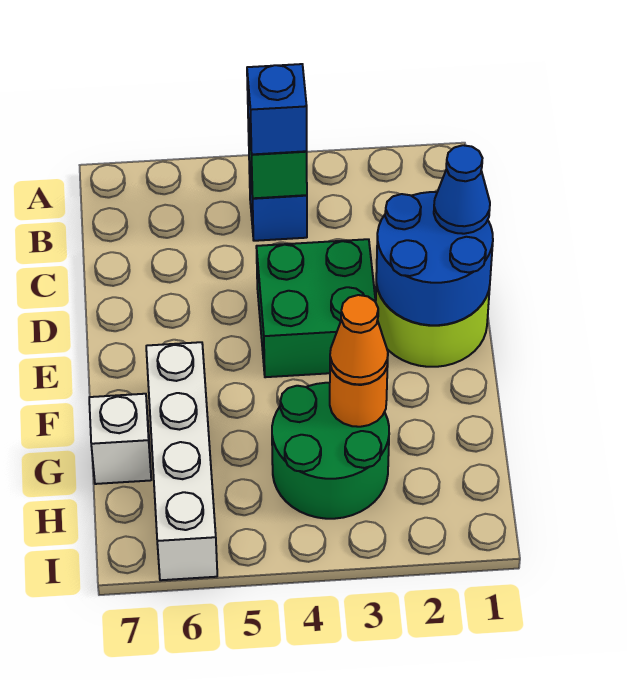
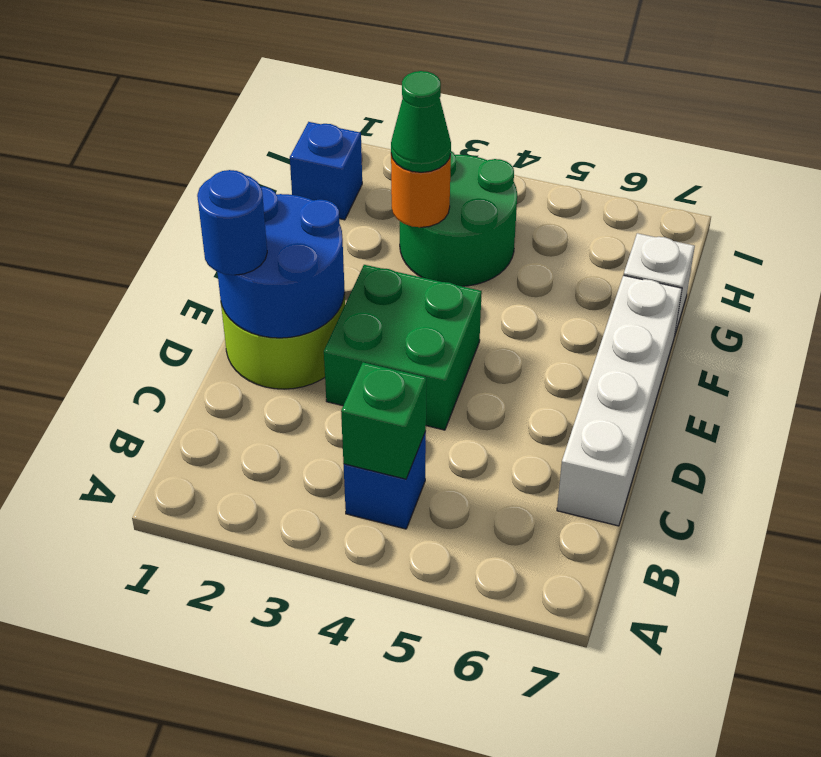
blue brick B4 level 3 -> blue brick H1 level 1
blue cone D1 level 3 -> blue round brick D1 level 3
white brick F6:I6 level 1 -> white brick C7:F7 level 1
orange cone G3 level 3 -> green cone G3 level 3

